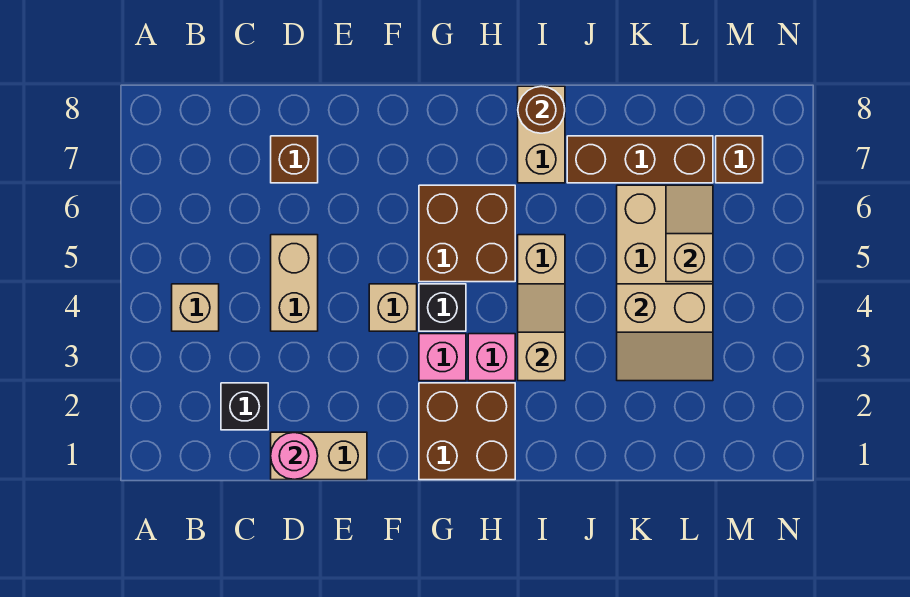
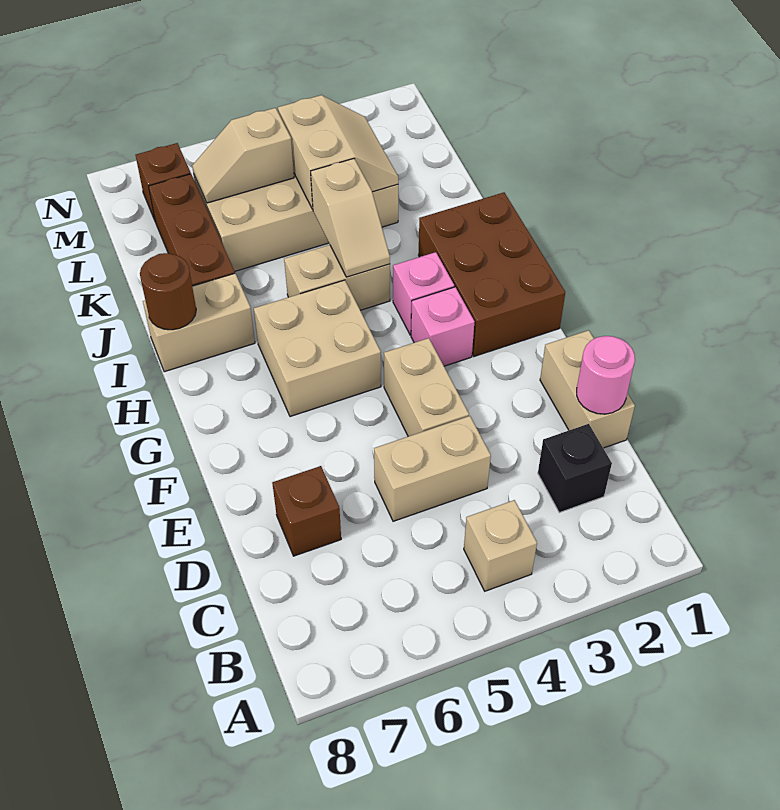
tan brick F4 level 1 -> tan brick E4:F4 level 1
brown brick G1:H2 level 1 -> brown brick G1:I2 level 1
black brick G4 level 1 -> none
brown brick G5:H6 level 1 -> tan brick G5:H6 level 1
tan slope I3:I4 level 2 top 3 -> tan slope I4:J4 level 2 top J

